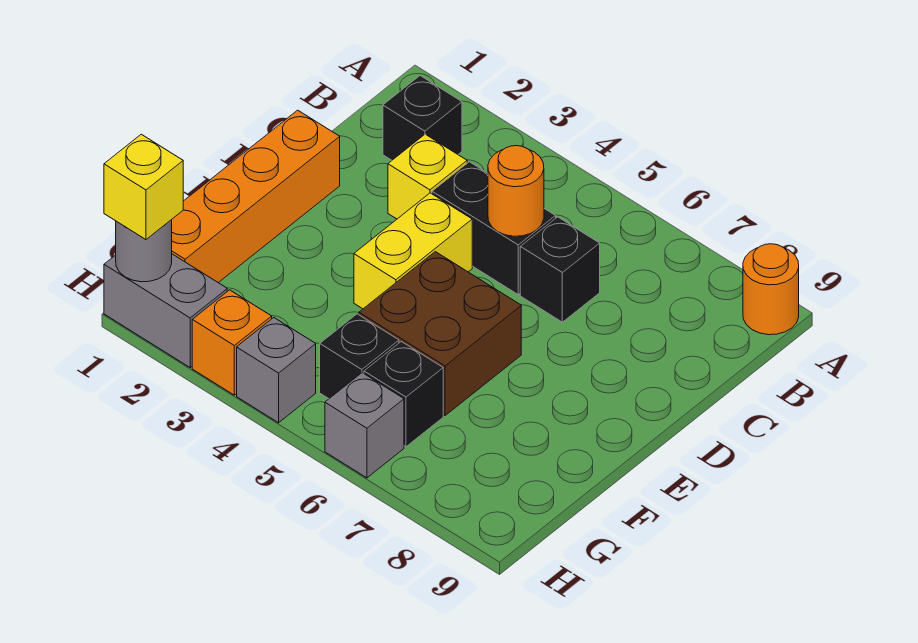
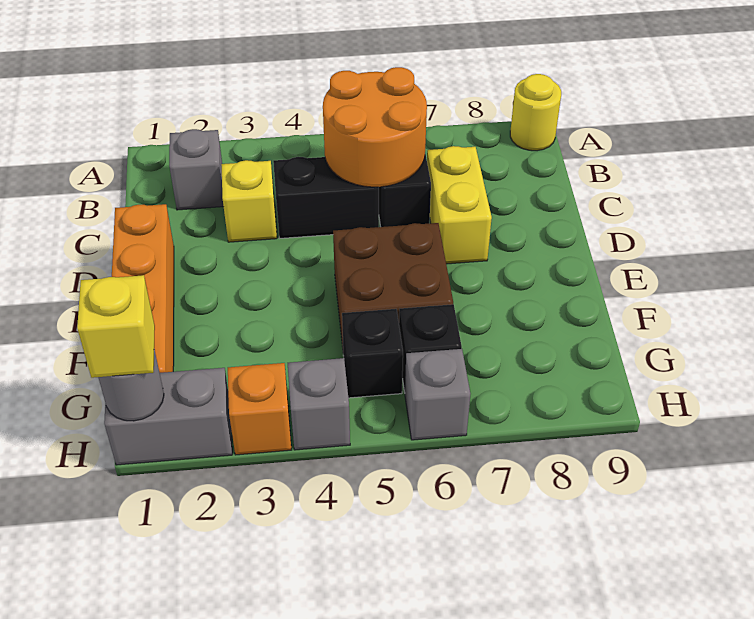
orange round brick A9 level 1 -> yellow round brick A9 level 1
black brick B2 level 1 -> grey brick B2 level 1
orange round brick C5 level 2 -> orange round brick B5:C6 level 2
yellow brick D4:E4 level 1 -> yellow brick C7:D7 level 1

